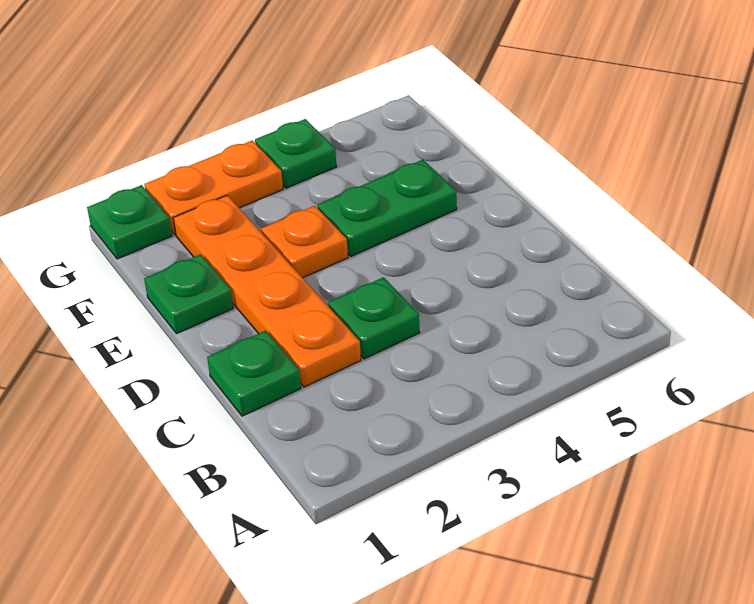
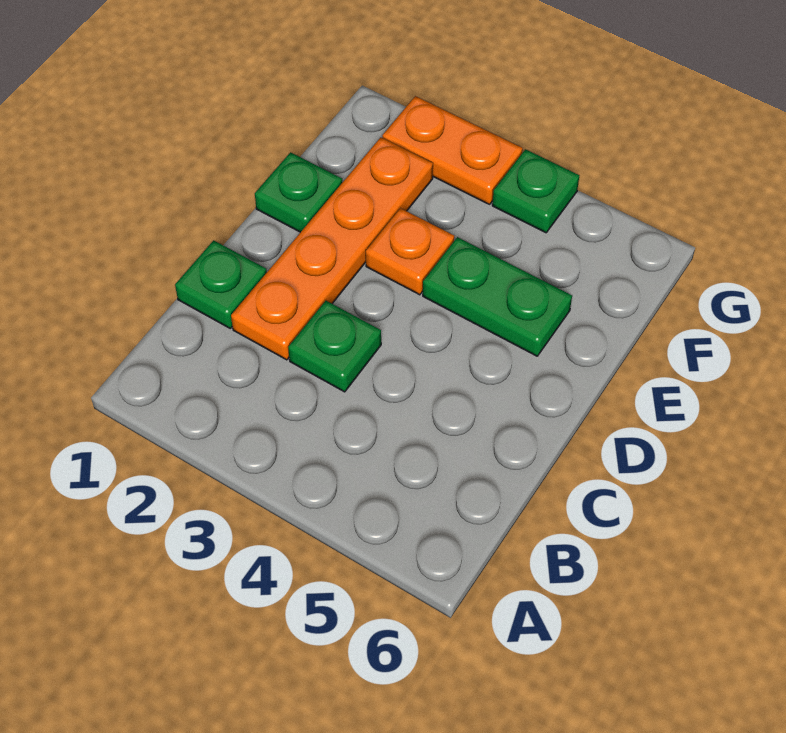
green plate G1 level 1 -> none

